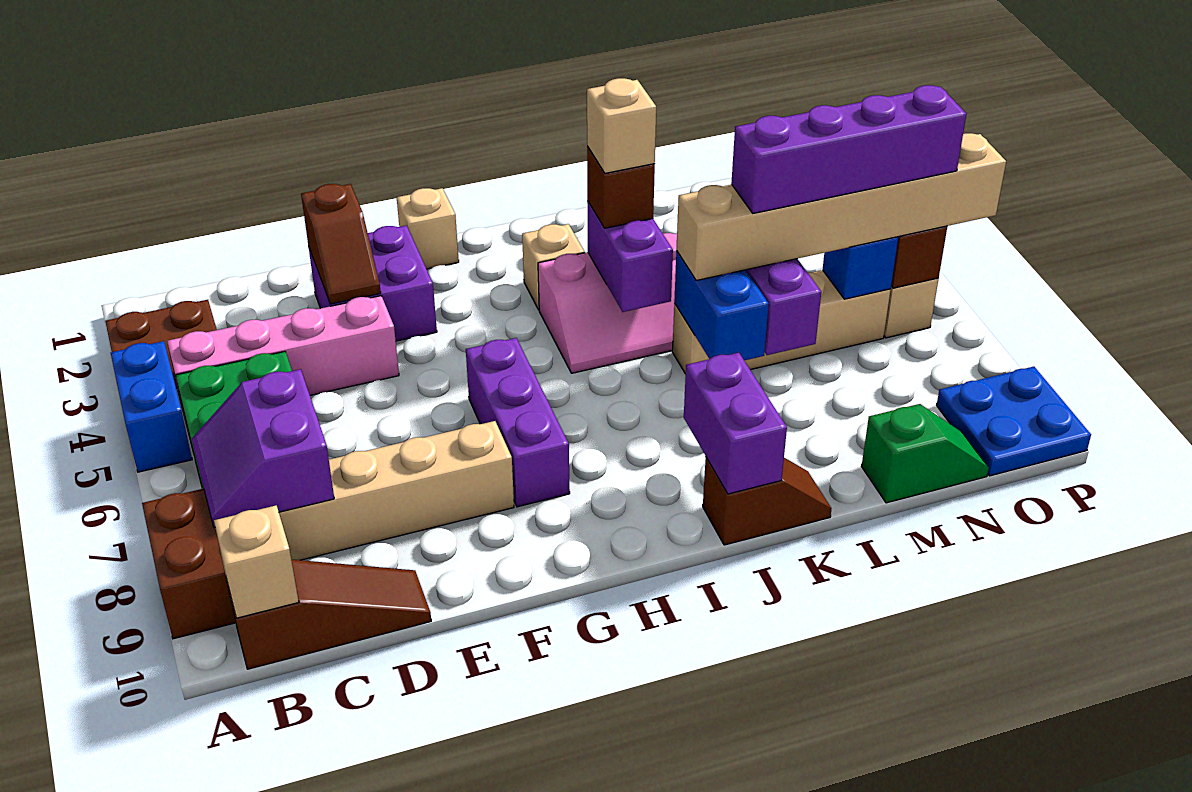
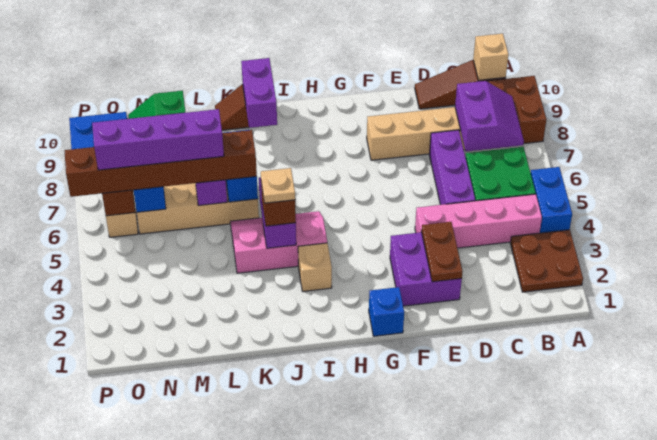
brown slope E2:E3 level 2 top 2 -> brown plate E2:E3 level 2
tan brick G1 level 1 -> blue brick G1 level 1
purple brick G6:G8 level 1 -> purple brick D5:D7 level 1
tan brick J4 level 4 -> tan plate J4 level 4
tan brick K6:P6 level 3 -> brown brick K6:P6 level 3

